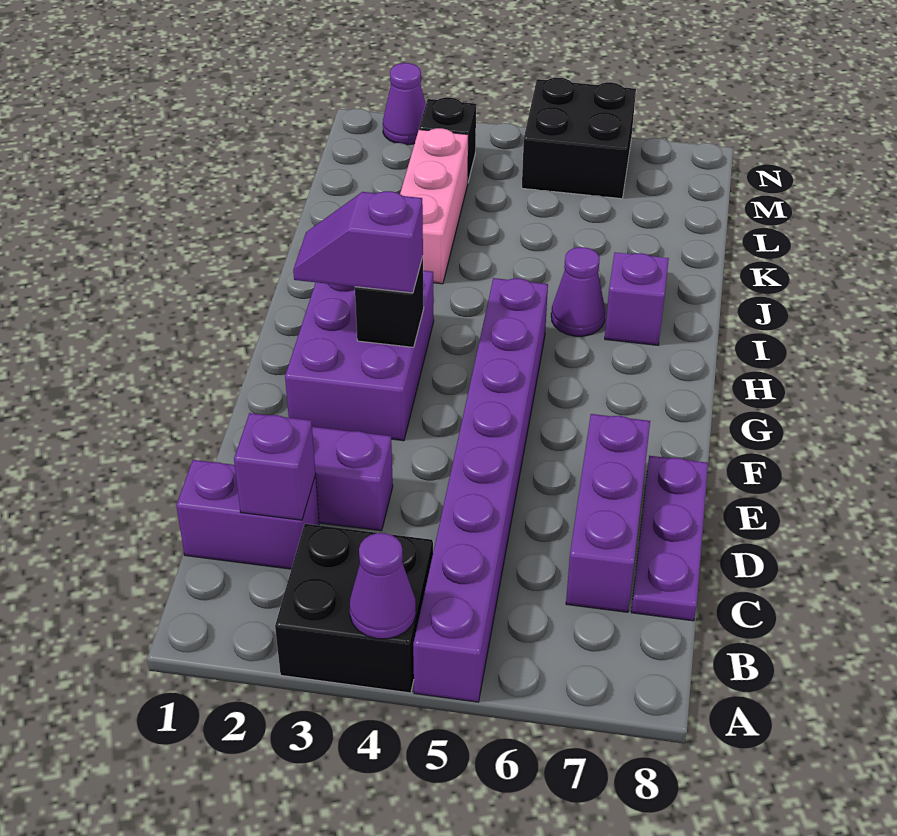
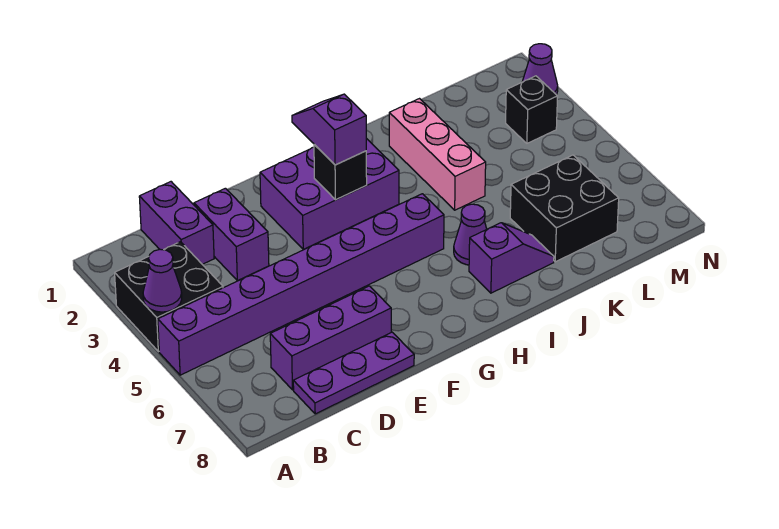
purple brick C2 level 2 -> none
pink brick J3:L3 level 1 -> pink brick J2:J4 level 1
black brick M5:N6 level 1 -> black brick K6:L7 level 1

